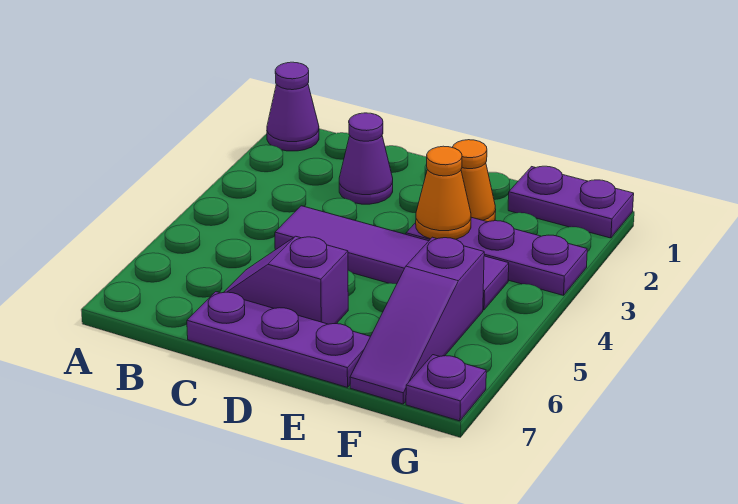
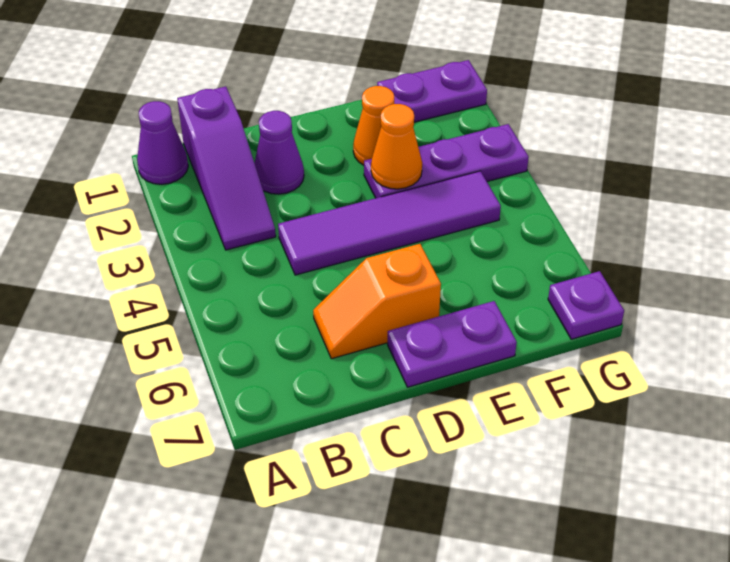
purple slope C6:D6 level 1 top D -> orange slope C6:D6 level 1 top D
purple plate C7:E7 level 1 -> purple plate D7:E7 level 1
purple slope F5:F7 level 1 top 5 -> purple slope B1:B3 level 1 top 1

